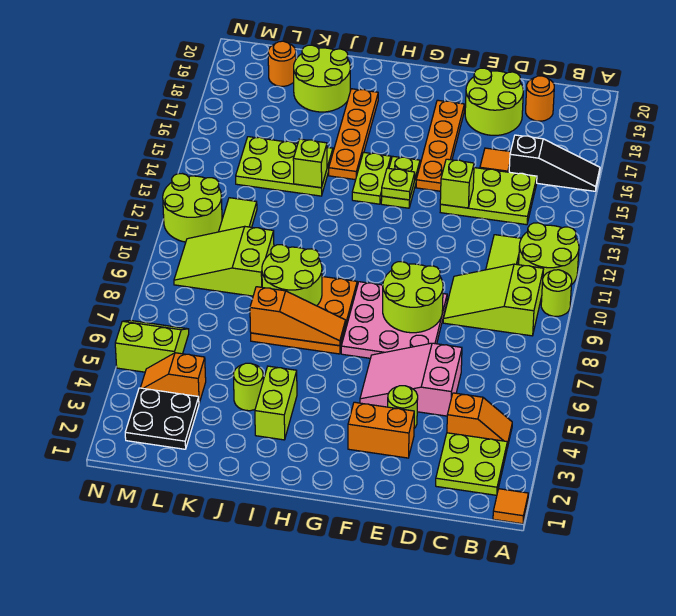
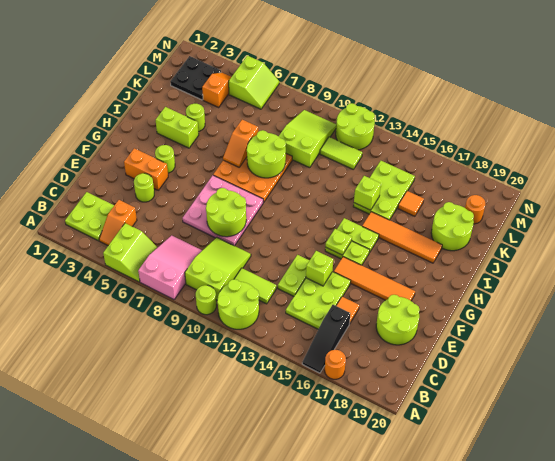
orange tile A1 level 1 -> orange tile K16 level 1
none -> lime slope A5:B6 level 1 top 5
orange round brick C19 level 1 -> orange round brick A17 level 1
pink slope D5:F6 level 1 top D -> pink slope A7:C8 level 1 top A
none -> lime plate D13:E13 level 1
orange brick E3:F3 level 1 -> orange brick F3:F4 level 1
orange plate F15:F18 level 1 -> orange tile F15:F18 level 1
none -> lime round brick G4 level 1
orange slope H7:J7 level 2 top J -> orange slope I7:J7 level 2 top J
orange plate I15:I18 level 1 -> orange tile I15:I18 level 1

